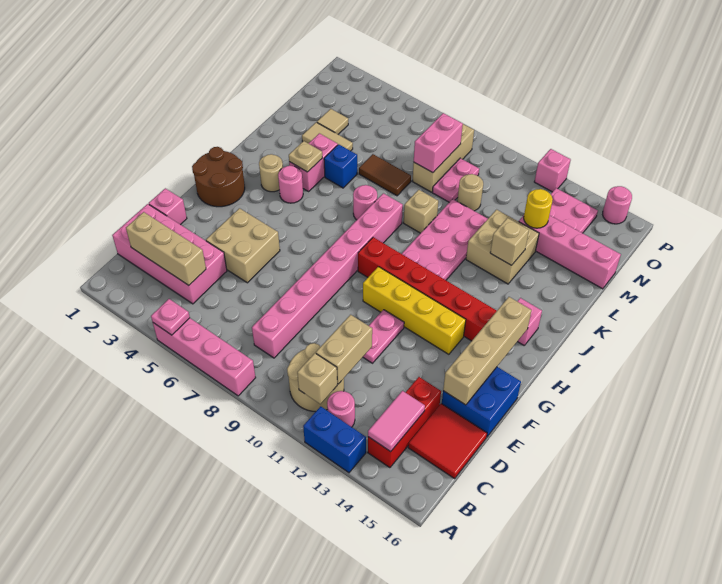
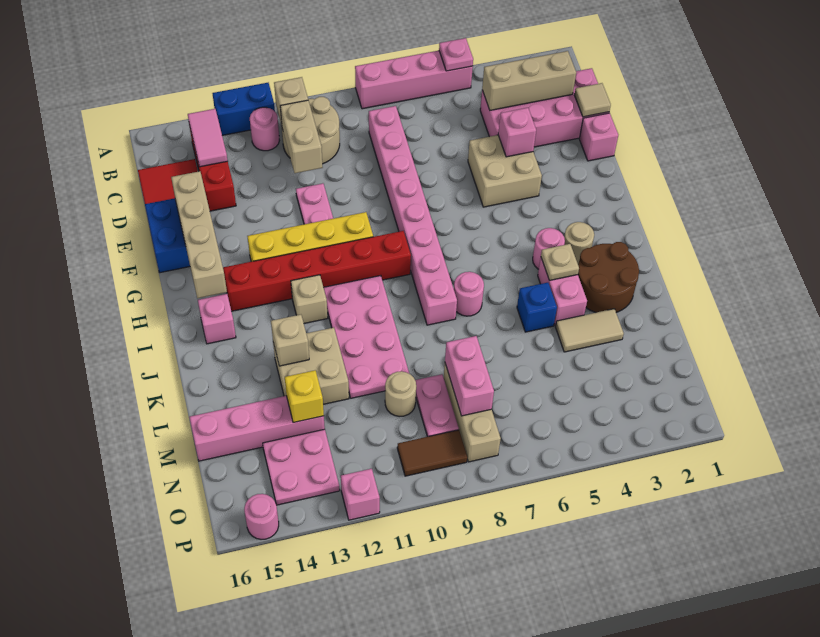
none -> pink brick E4 level 2
brown round brick G1:H2 level 1 -> brown round brick J2:K3 level 1
tan brick K9 level 1 -> tan brick I12 level 1
brown tile L6:L7 level 1 -> brown tile O9:O10 level 1
tan tile M3 level 1 -> tan tile D1 level 2
yellow round brick M13 level 2 -> yellow brick M13 level 2

